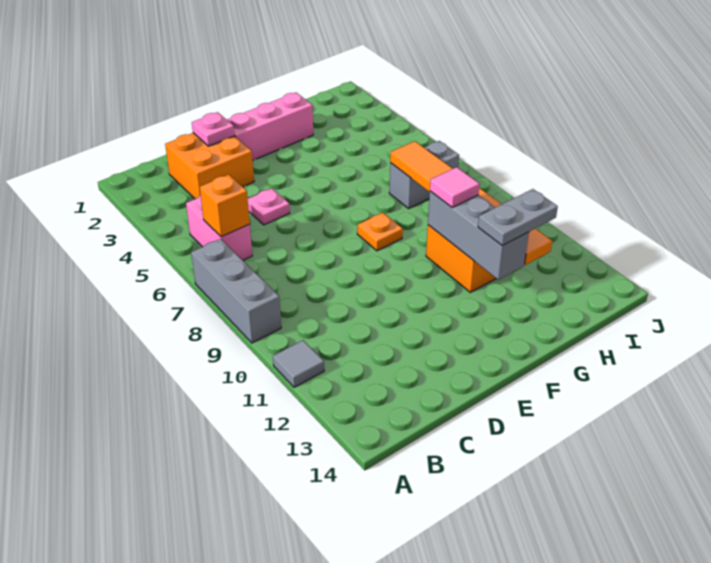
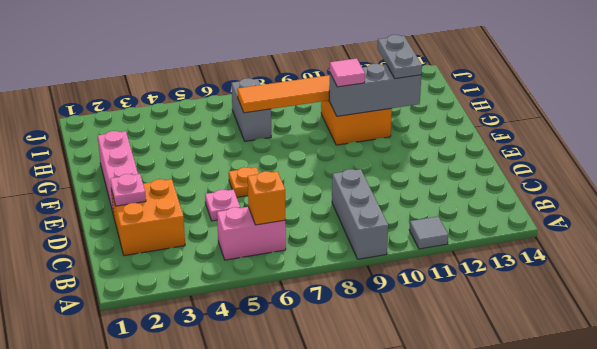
grey brick A7:A9 level 1 -> grey brick A9:C9 level 1
orange plate F8 level 1 -> orange plate E6 level 1

